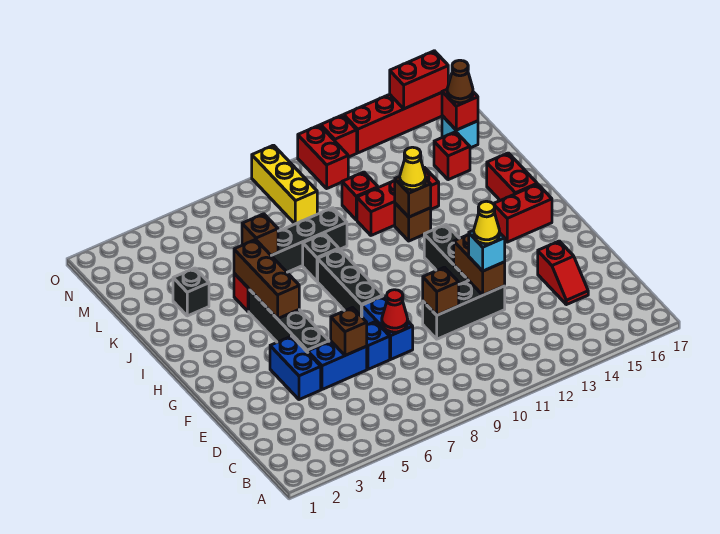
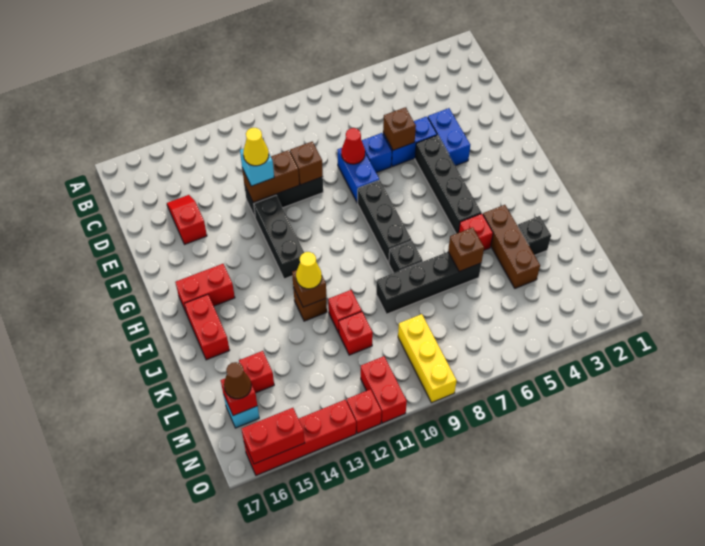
brown brick E12:F12 level 2 -> brown brick E11:E12 level 2
brown brick H5:J5 level 2 -> brown brick J4:L4 level 1
red brick K11:K13 level 1 -> red brick K11 level 1

